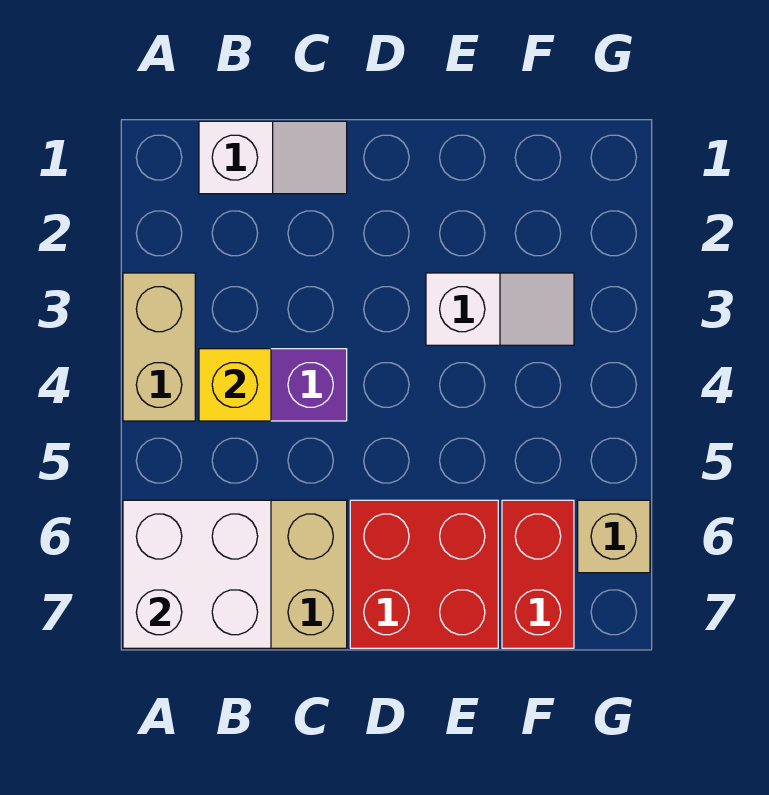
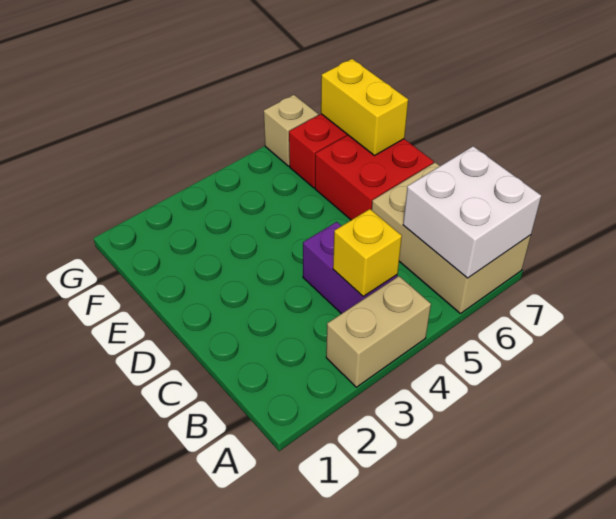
white slope B1:C1 level 1 top B -> none
white slope E3:F3 level 1 top E -> none
none -> yellow brick E7:F7 level 2

